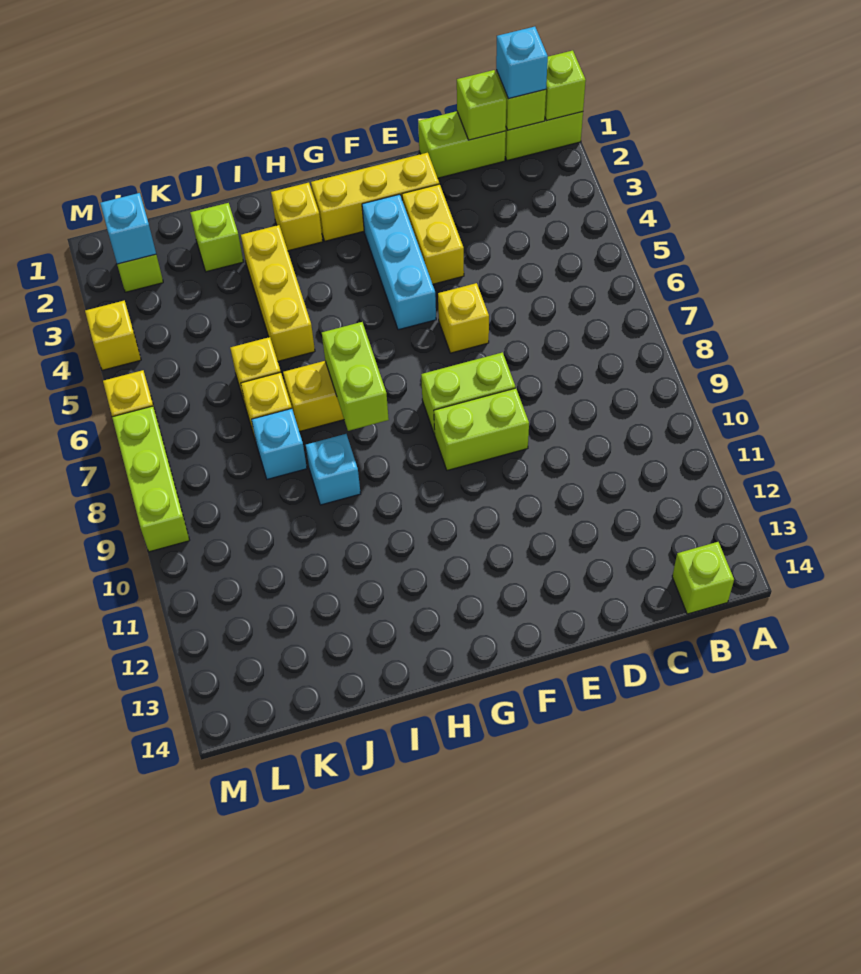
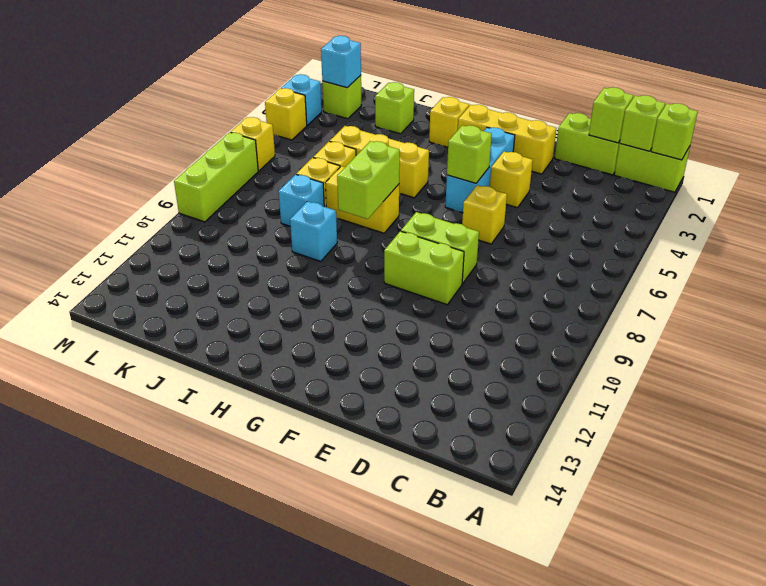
cyan brick B1 level 3 -> cyan brick M3 level 1
lime brick B14 level 1 -> lime brick F5 level 2
yellow brick E3:E4 level 1 -> yellow brick E4 level 1
yellow brick I3:I5 level 1 -> yellow brick H5:J5 level 1

